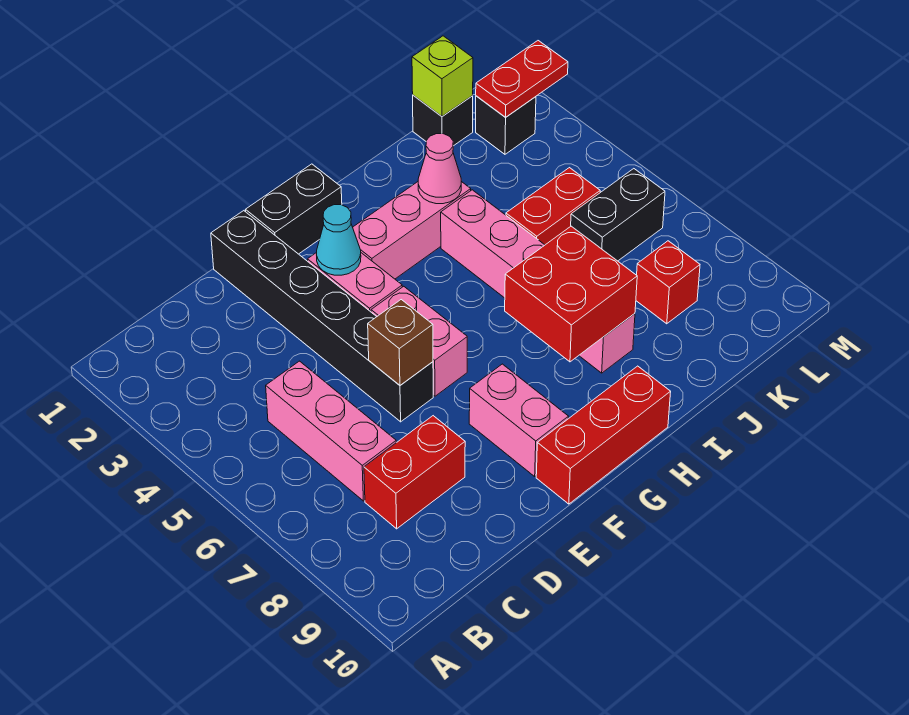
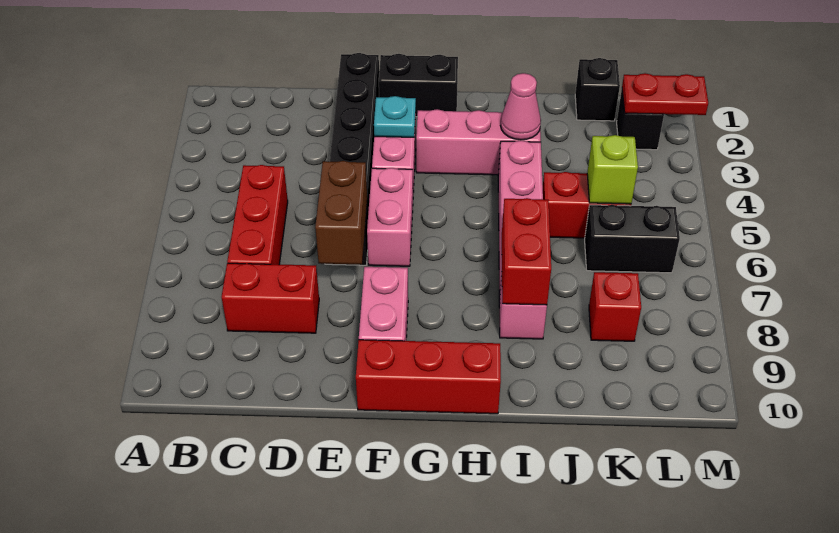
pink brick C5:C7 level 1 -> red brick C5:C7 level 1
brown brick E6 level 2 -> brown brick E6:E7 level 2
cyan cone F3 level 2 -> cyan plate F3 level 2
red brick H7:I8 level 2 -> red brick I7:I8 level 2
lime brick K1 level 2 -> lime brick K5 level 2

